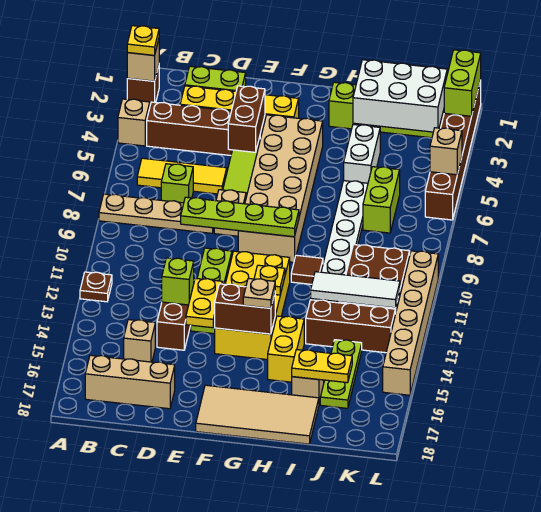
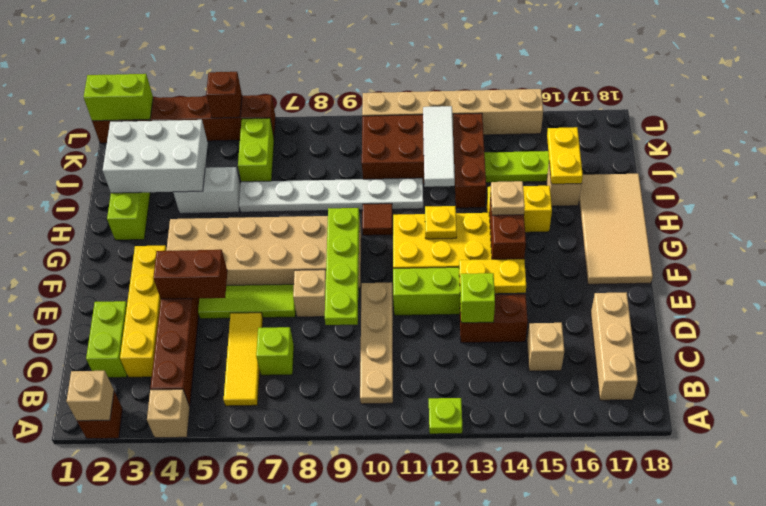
yellow plate A2 level 3 -> none
tan plate A8:D8 level 1 -> tan plate B10:E10 level 1
brown plate A12 level 1 -> lime plate A12 level 1
white brick I2:K3 level 2 -> white brick I2:J4 level 2
lime brick J6:J7 level 1 -> lime brick J6:K6 level 1
tan brick L5 level 2 -> brown brick L5 level 2

